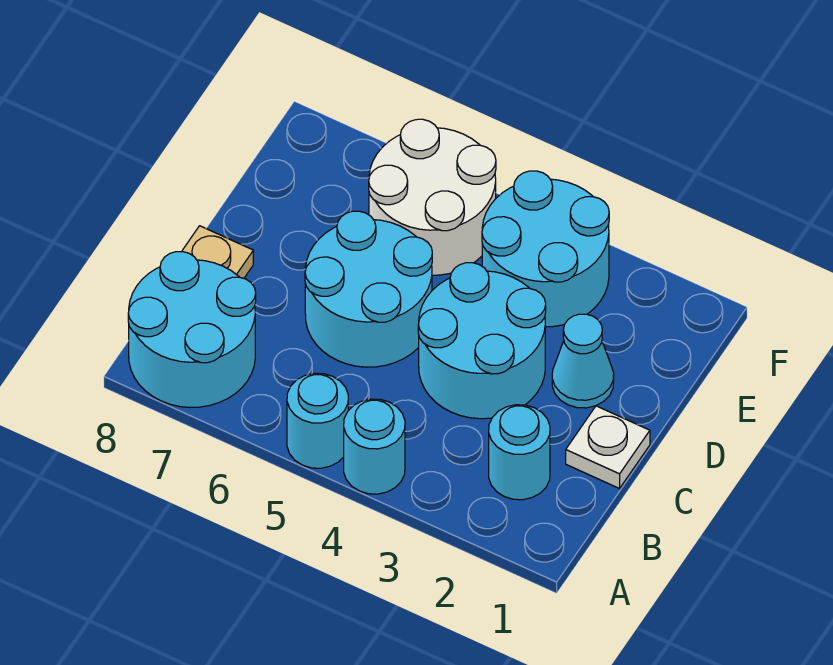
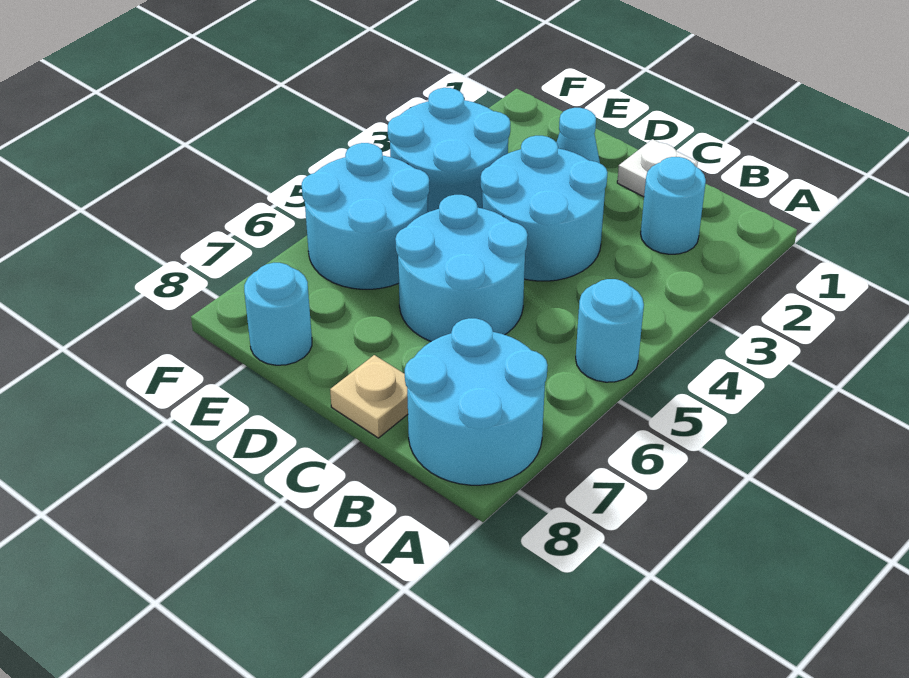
cyan round brick A4 level 1 -> cyan round brick E8 level 1
white round brick E5:F6 level 1 -> cyan round brick E5:F6 level 1

